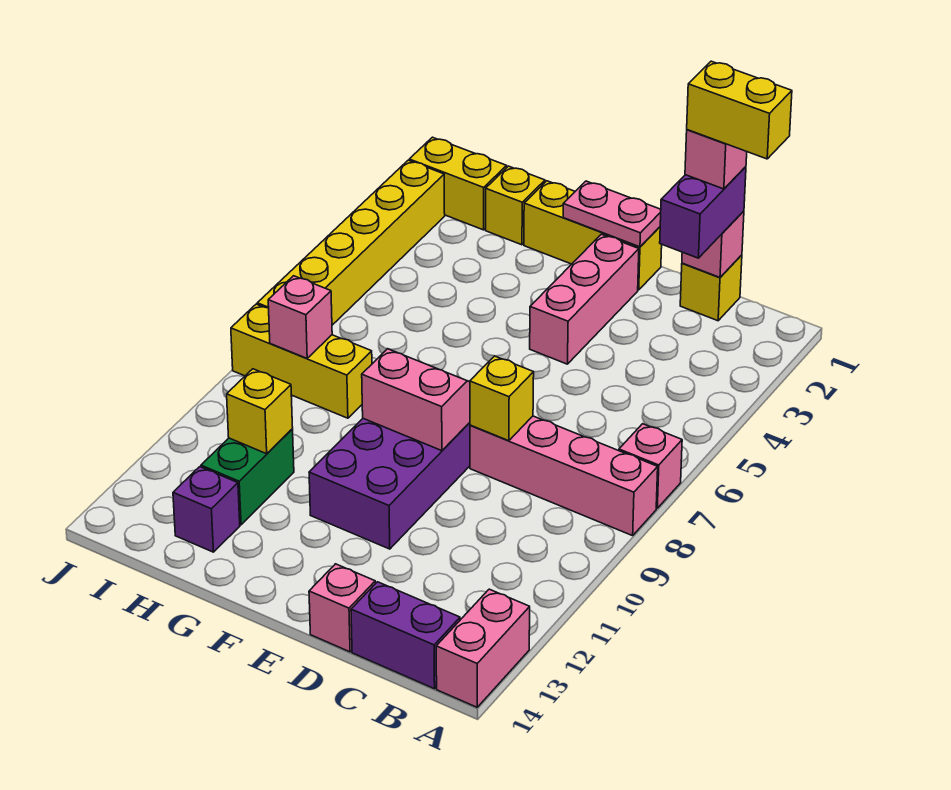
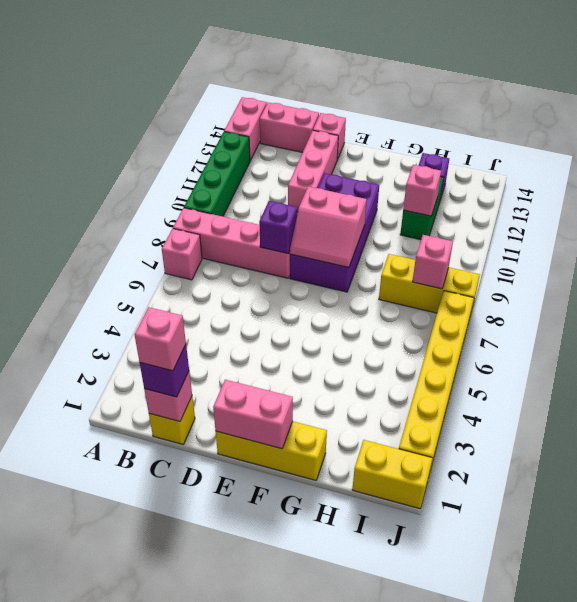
none -> green brick A9:A12 level 1
yellow brick B1:C1 level 5 -> none
purple brick B14:C14 level 1 -> pink brick B14:C14 level 1
purple brick C1:C2 level 3 -> purple brick C1 level 3
yellow brick D8 level 2 -> purple brick D8 level 2
pink plate E1:F1 level 2 -> pink brick E1:F1 level 2
pink brick E2:E4 level 1 -> pink brick D11:D13 level 1
yellow brick H1 level 1 -> none
yellow brick H11 level 2 -> pink brick H11 level 2

